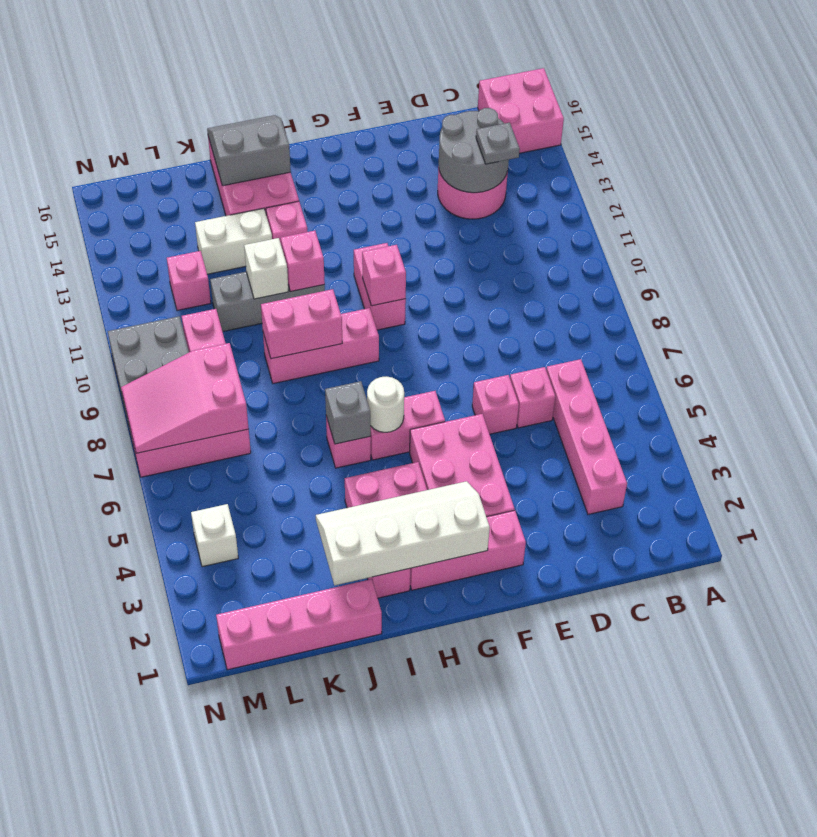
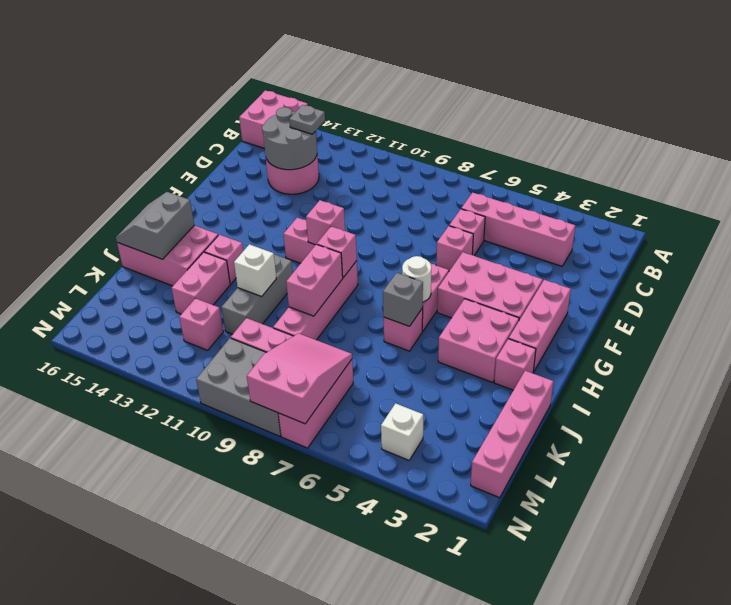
white slope G2:J3 level 2 top 2 -> none
pink brick H9:J9 level 1 -> pink brick H9:K9 level 1
pink brick I11 level 2 -> pink brick H9 level 2
white brick J13:K13 level 1 -> pink brick J13:K13 level 1
pink slope L7:N8 level 2 top L -> pink slope L7:N8 level 2 top N

